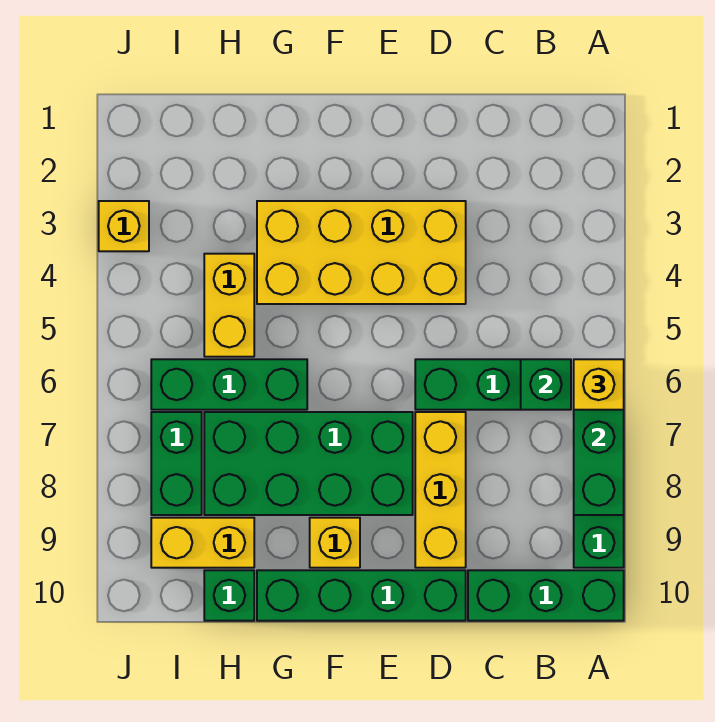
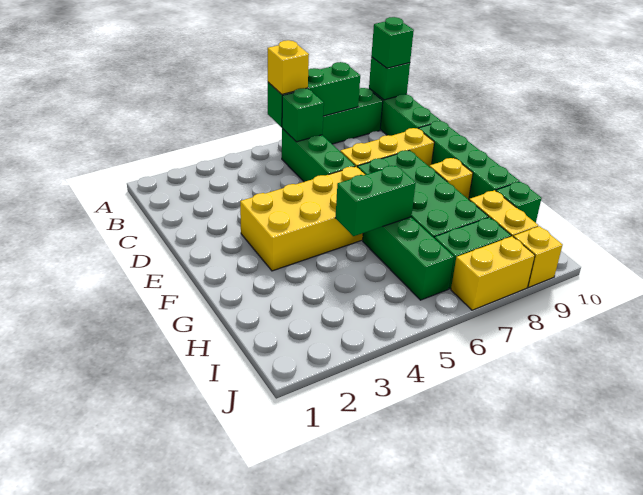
none -> green brick A10 level 2
none -> green brick A10 level 3
yellow brick D3:G4 level 1 -> yellow brick E3:F6 level 1
none -> green brick G5:G6 level 2
yellow brick H4:H5 level 1 -> yellow brick J7:J8 level 1
yellow brick J3 level 1 -> yellow brick J9 level 1

